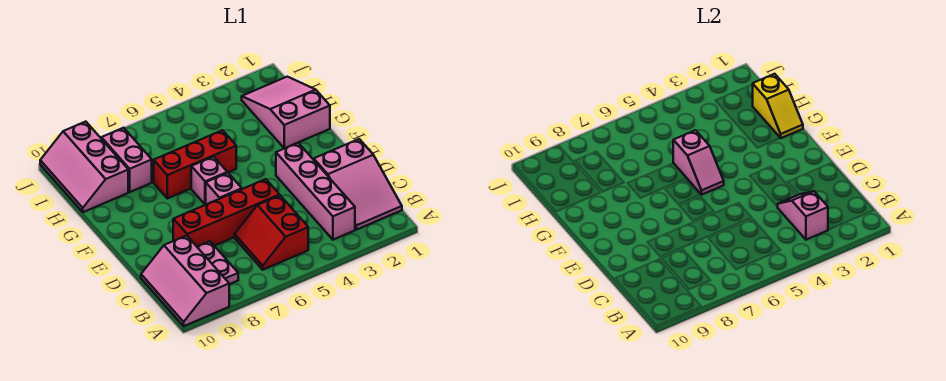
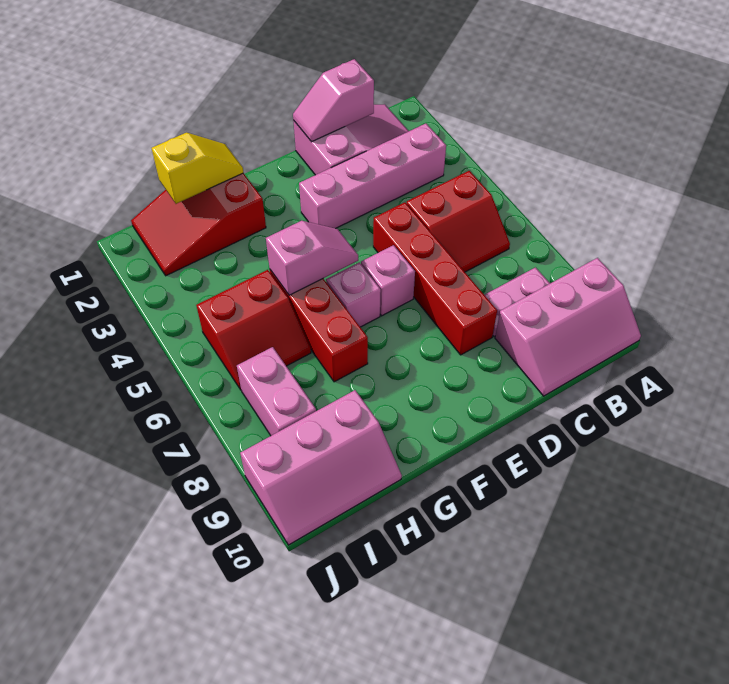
pink slope B3:C3 level 2 top B -> pink slope C1:D1 level 2 top C
pink slope G1:I2 level 1 top G -> red slope G1:I2 level 1 top G
none -> red slope H5:I6 level 1 top 5
pink brick H8:I8 level 1 -> pink brick I7:I8 level 1

